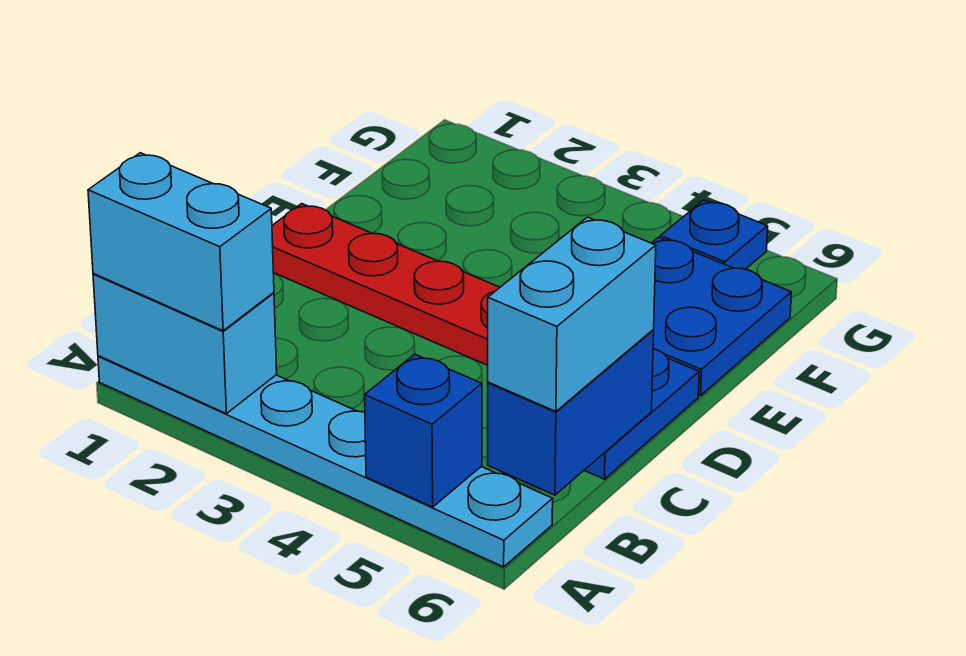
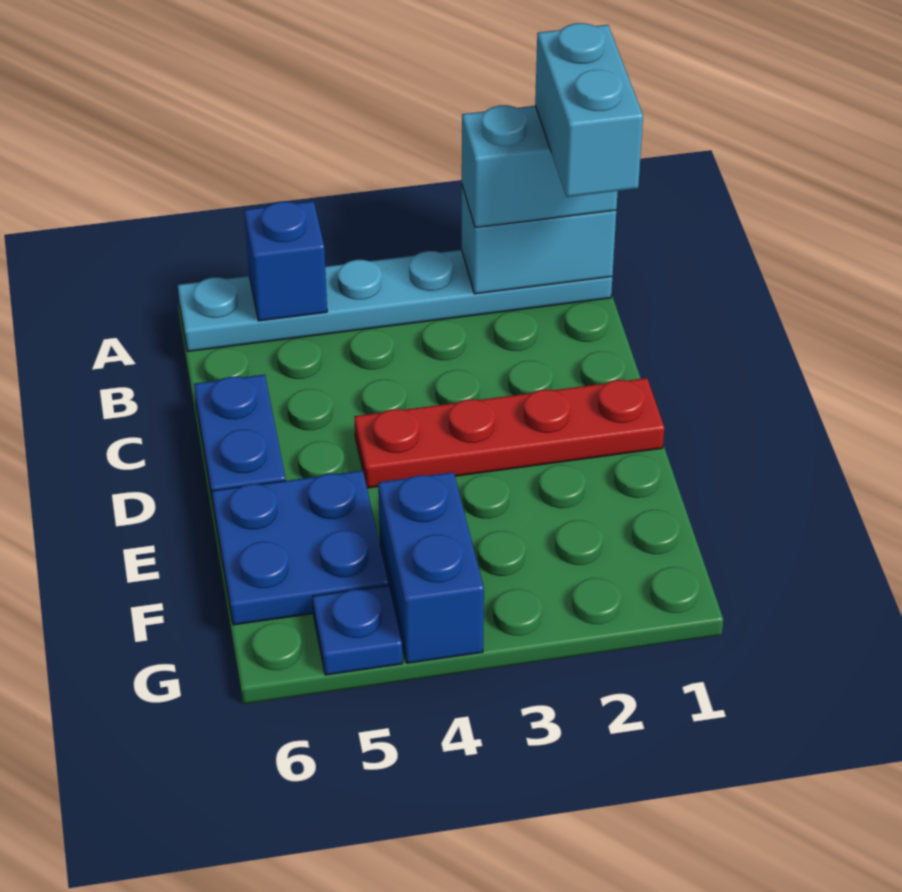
blue brick B6:C6 level 2 -> blue brick F4:G4 level 1
cyan brick B6:C6 level 3 -> cyan brick A1:B1 level 4

